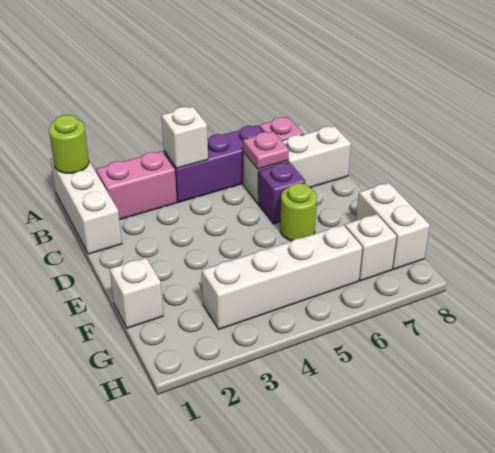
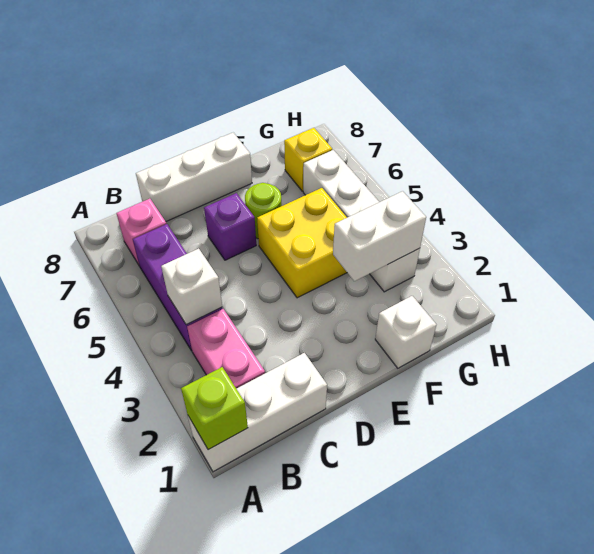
lime round brick A1 level 2 -> lime brick A1 level 2
white brick C6:C8 level 1 -> white brick C8:E8 level 1
pink plate C6 level 2 -> none
none -> yellow brick E4:F5 level 1
white brick F8:G8 level 1 -> white brick F3:G3 level 2
white brick G7 level 1 -> yellow brick G7 level 1

